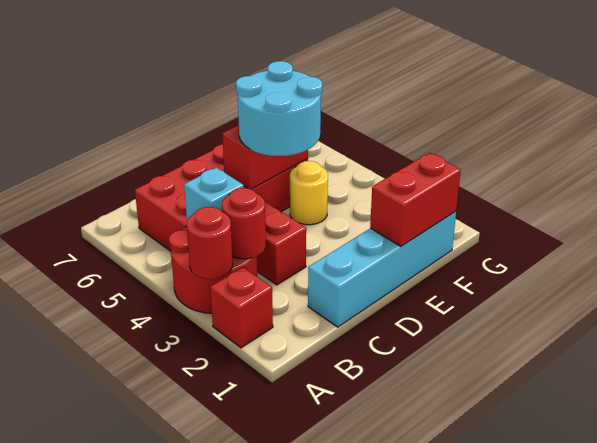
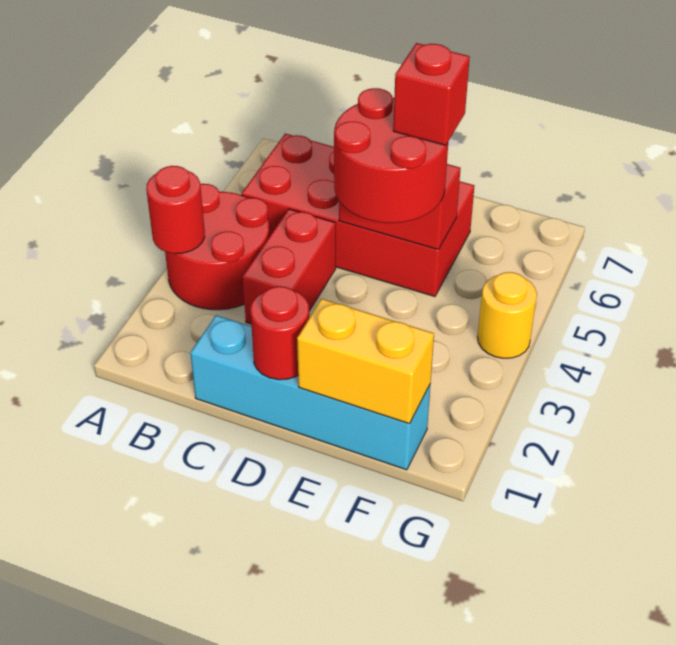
red brick A2 level 1 -> red brick E5 level 4
red round brick B3 level 2 -> red round brick D1 level 2
cyan brick B4 level 2 -> none
cyan round brick D4:E5 level 3 -> red round brick D4:E5 level 3
red brick E1:F1 level 2 -> yellow brick E1:F1 level 2
yellow round brick E4 level 1 -> yellow round brick G4 level 1

